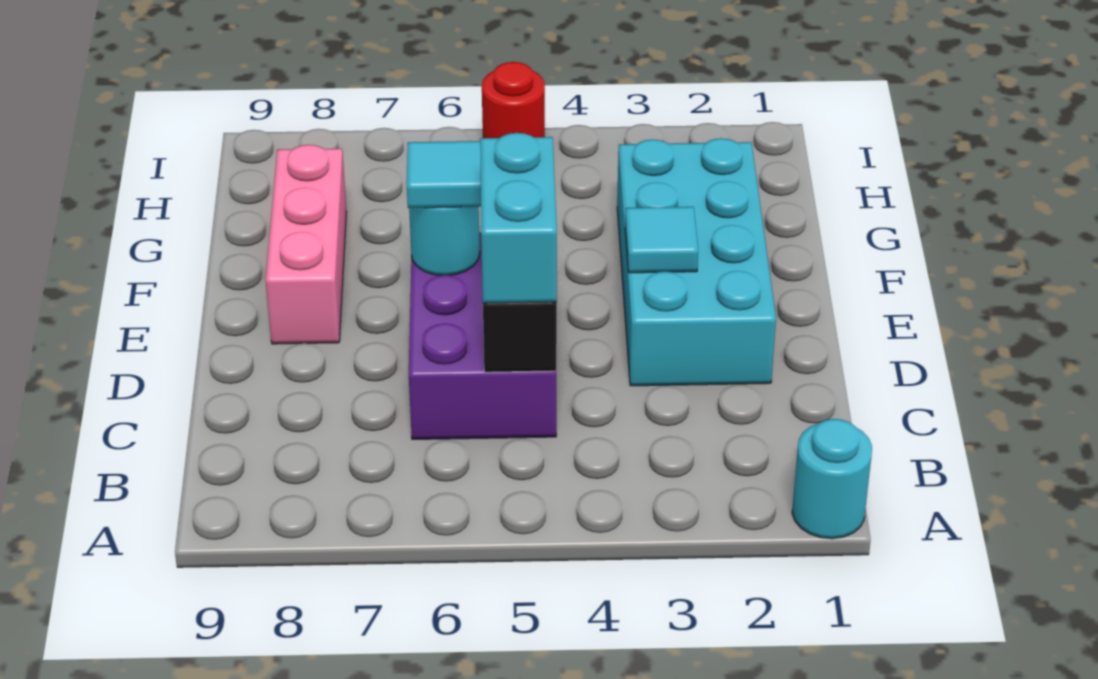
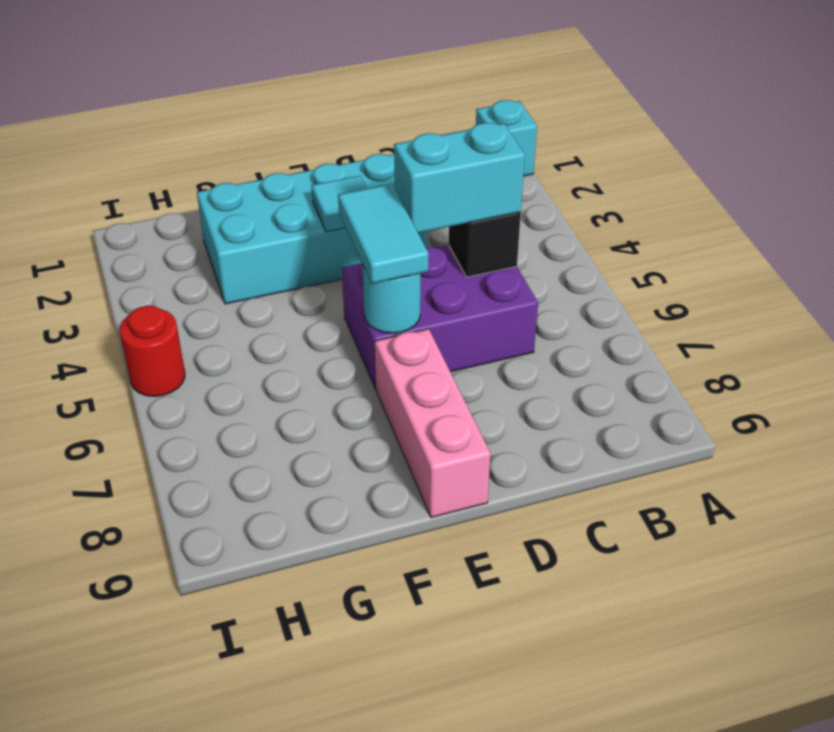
cyan round brick A1 level 1 -> cyan brick A1 level 1
pink brick E8:G8 level 1 -> pink brick E7:E9 level 1

